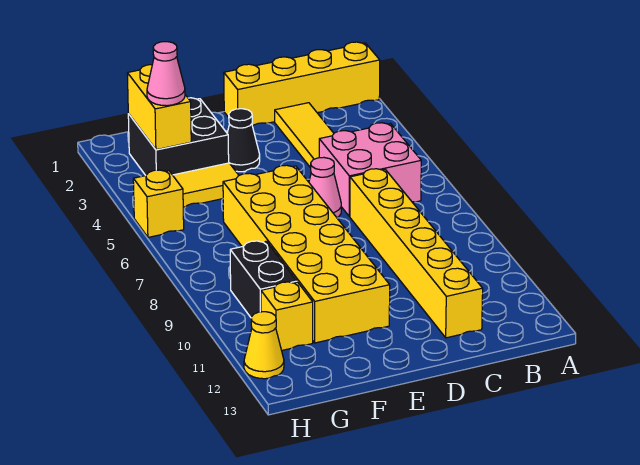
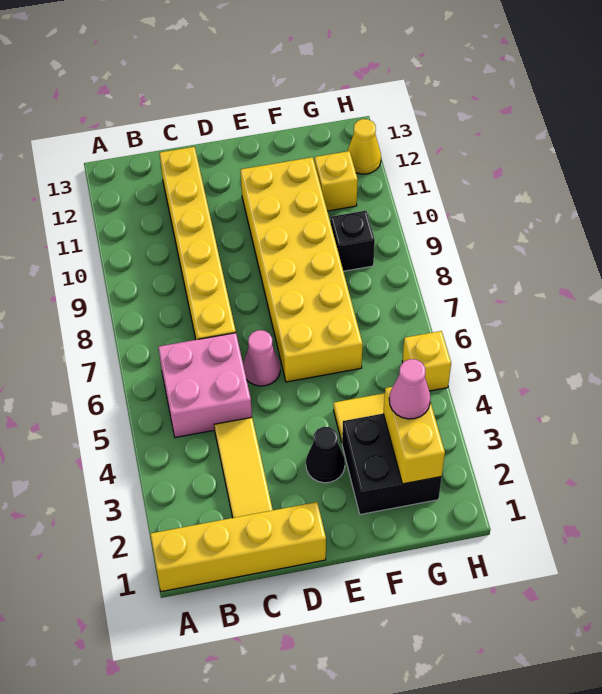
black brick G9:G10 level 1 -> black brick G9 level 1

